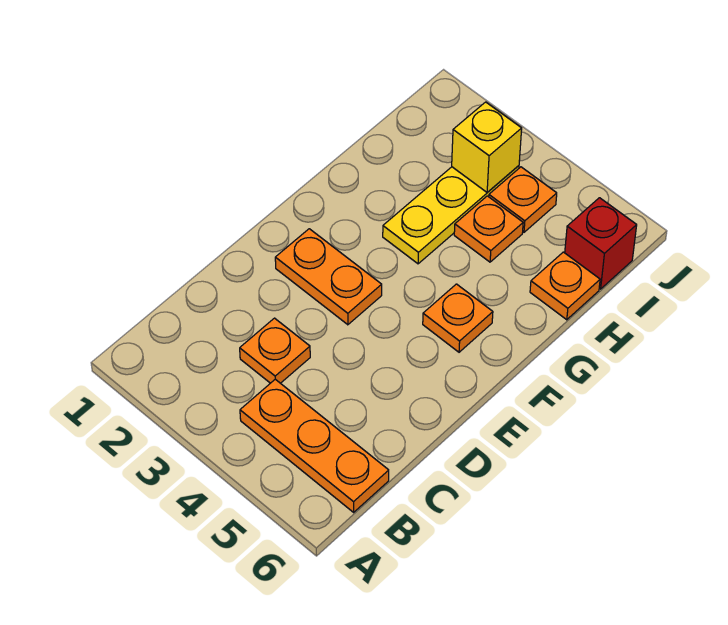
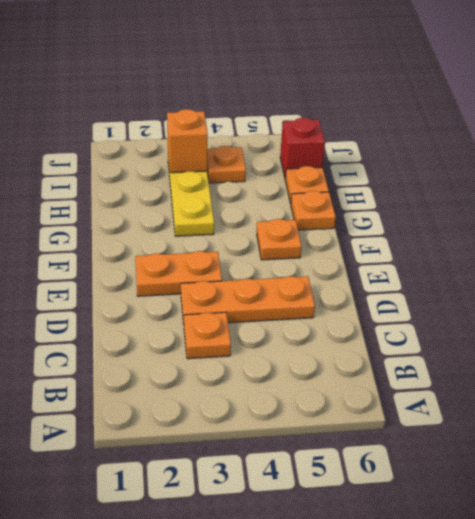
orange plate B4:B6 level 1 -> orange plate D3:D5 level 1
orange plate H4 level 1 -> orange plate G6 level 1
yellow brick I3 level 2 -> orange brick I3 level 2

